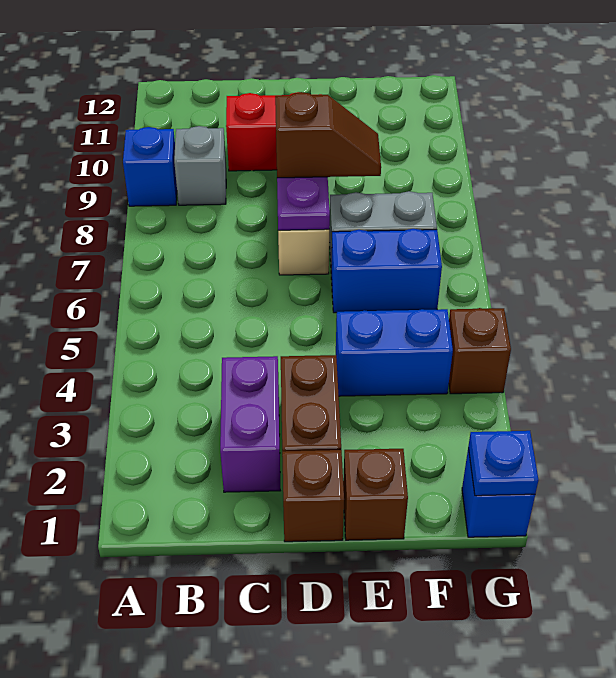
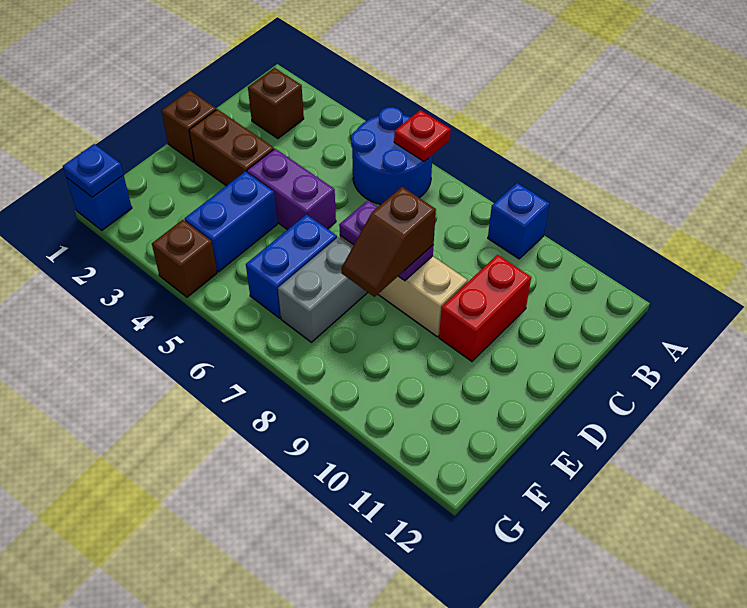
none -> blue round brick A5:B6 level 1
none -> red plate A6 level 2
grey brick B9 level 1 -> none
purple brick C2:C3 level 1 -> purple brick D4:D5 level 1
brown brick E1 level 1 -> brown brick B2 level 1

